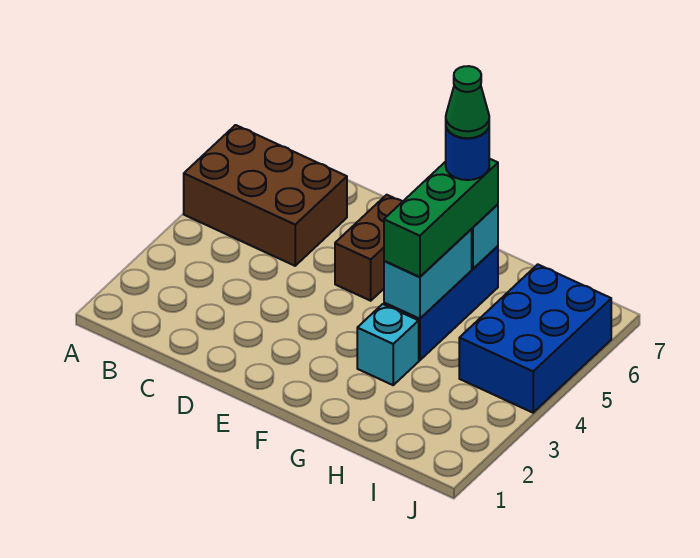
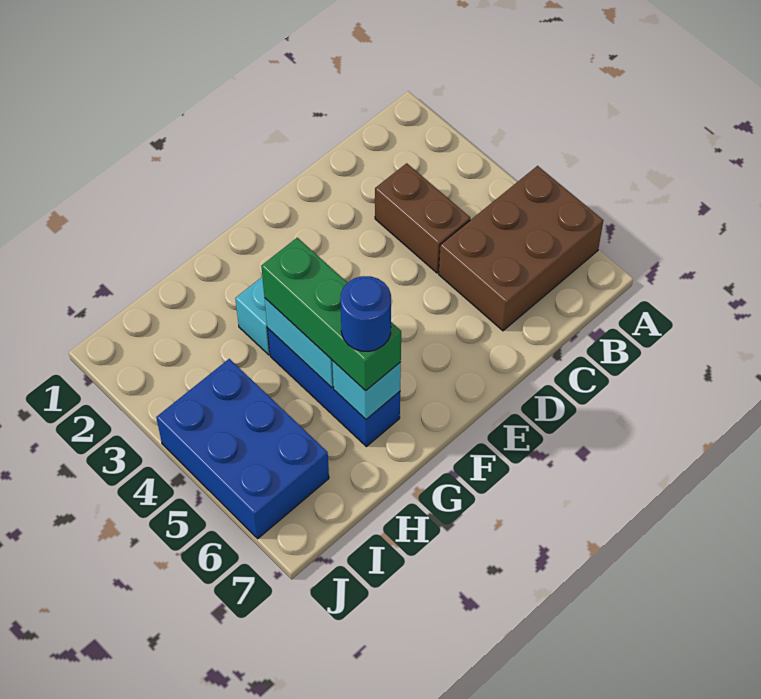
brown brick E5:E6 level 1 -> brown brick C3:C4 level 1
green cone G6 level 5 -> none

